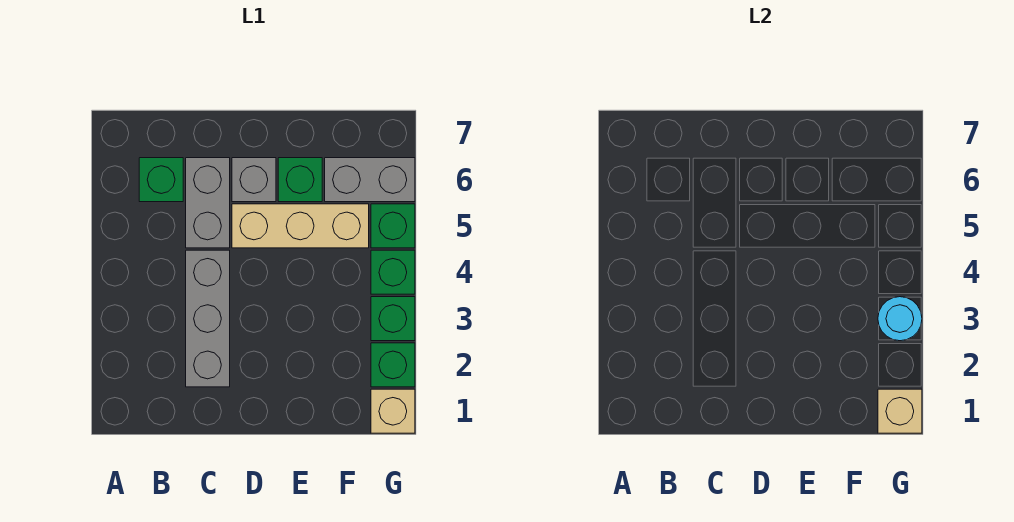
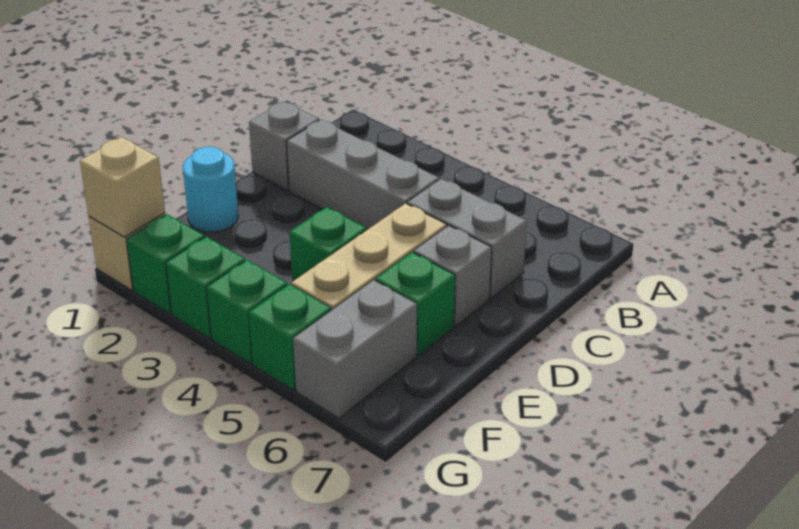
green brick B6 level 1 -> green brick E4 level 1
none -> grey brick C1 level 1
cyan round brick G3 level 2 -> cyan round brick E1 level 1

